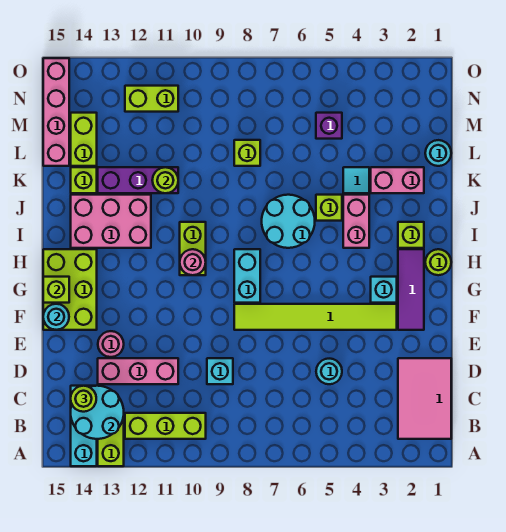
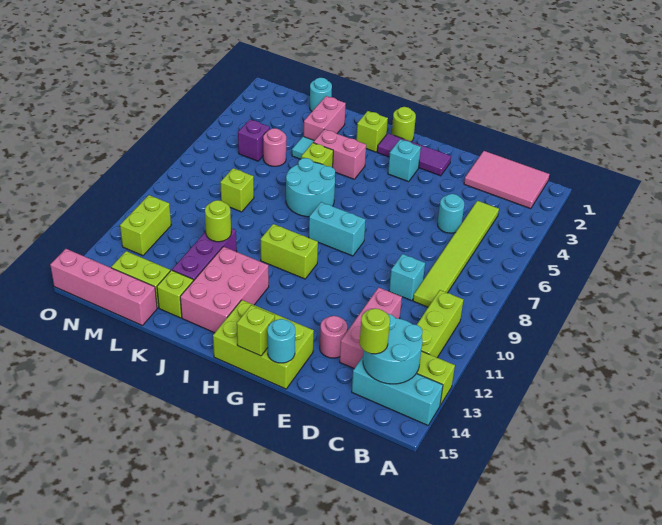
lime tile F3:F8 level 1 -> lime tile C4:C9 level 1
pink round brick H10 level 2 -> pink round brick L5 level 1

